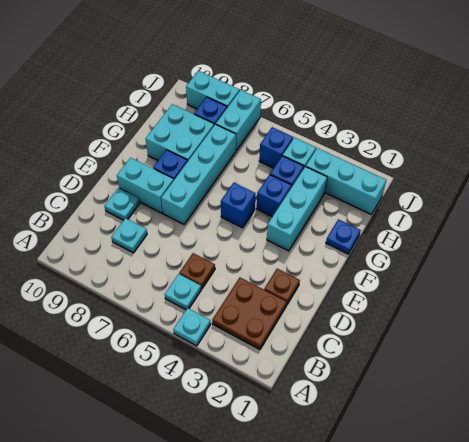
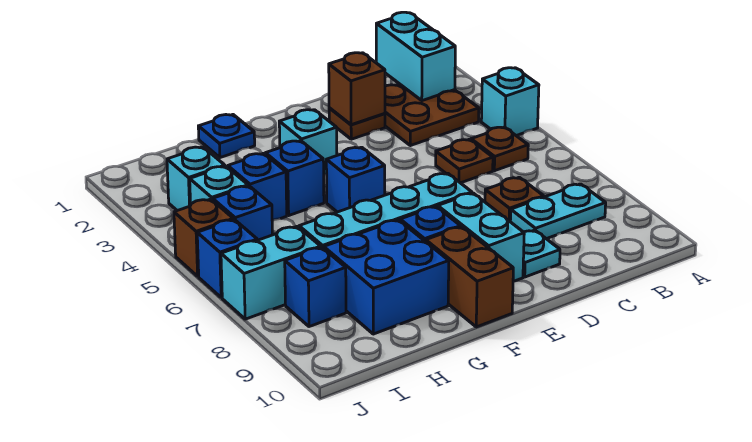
cyan plate A4 level 1 -> cyan brick A4 level 1
cyan plate B5 level 1 -> brown plate B5 level 1
none -> brown plate C7 level 1
cyan plate C8 level 1 -> cyan plate B8:C8 level 1
none -> brown brick D2 level 2
cyan brick F3:H3 level 1 -> cyan brick F3 level 1
none -> brown brick F9:F10 level 1
cyan brick G8:H9 level 1 -> blue brick G8:H9 level 1
cyan brick I1:I3 level 1 -> cyan brick I3 level 1
none -> brown brick J5 level 1
none -> blue brick J6 level 1
cyan brick J8:J9 level 1 -> cyan brick B1:B2 level 2

